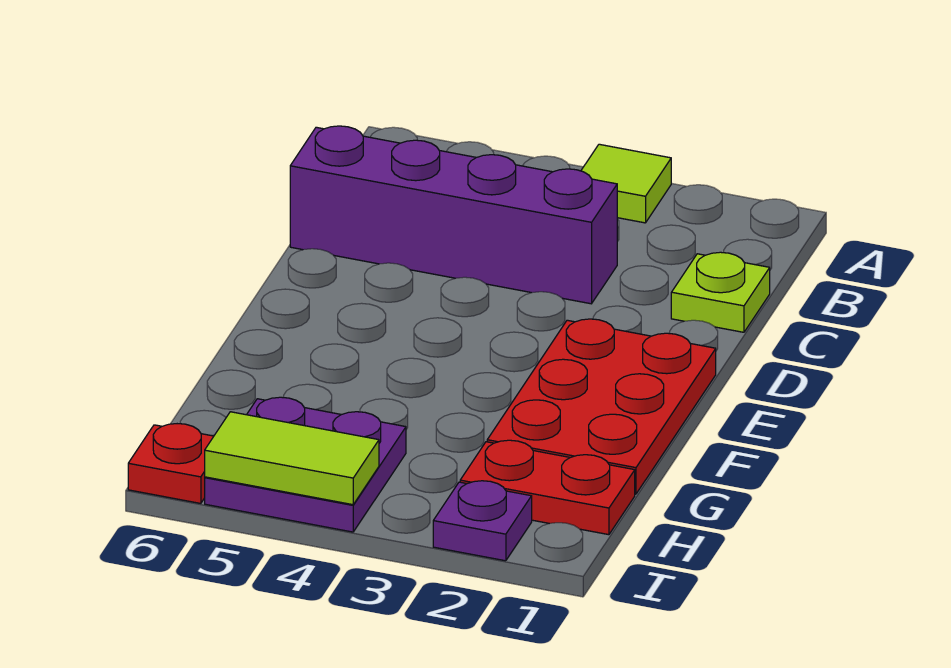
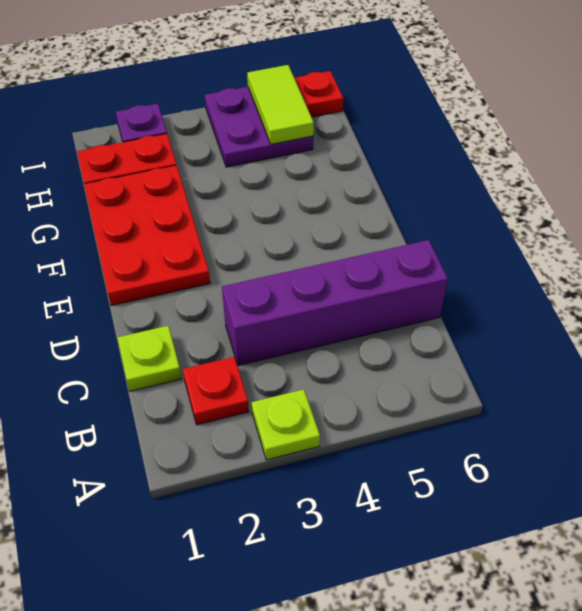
lime tile A3 level 1 -> lime plate A3 level 1
none -> red plate B2 level 1
lime tile I4:I5 level 2 -> lime tile H5:I5 level 2

